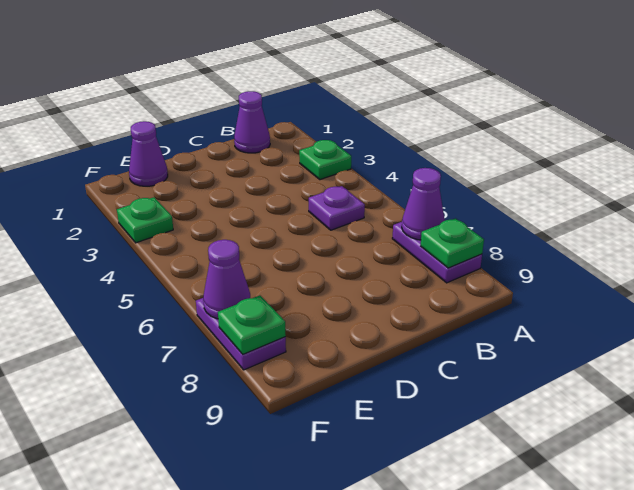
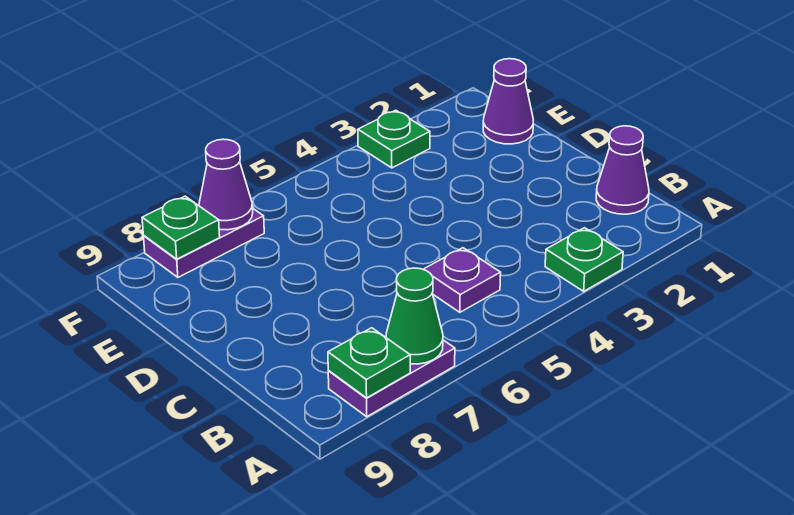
purple cone A7 level 2 -> green cone A7 level 2

